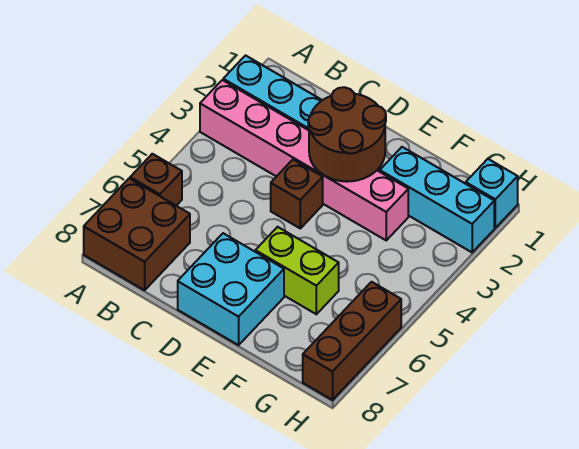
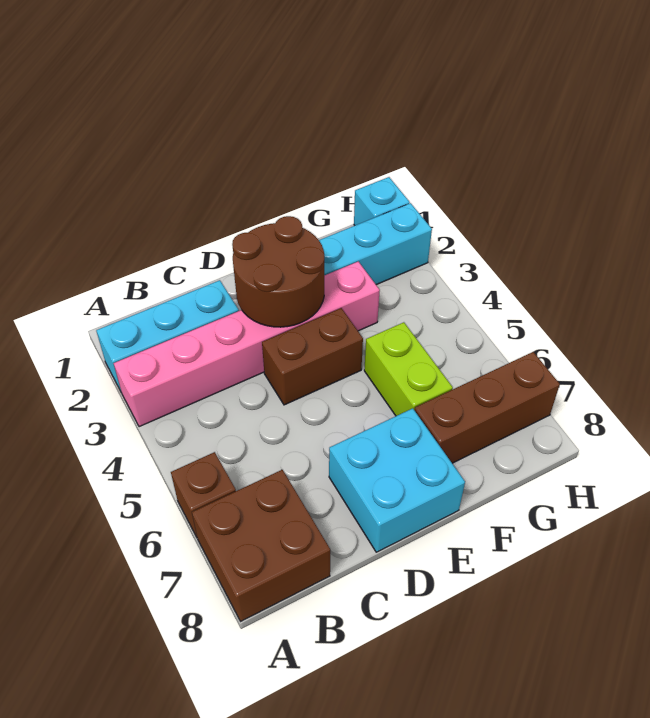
brown brick D4 level 1 -> brown brick D4:E4 level 1
lime brick E6:F6 level 1 -> lime brick F5:F6 level 1
brown brick H6:H8 level 1 -> brown brick F7:H7 level 1

